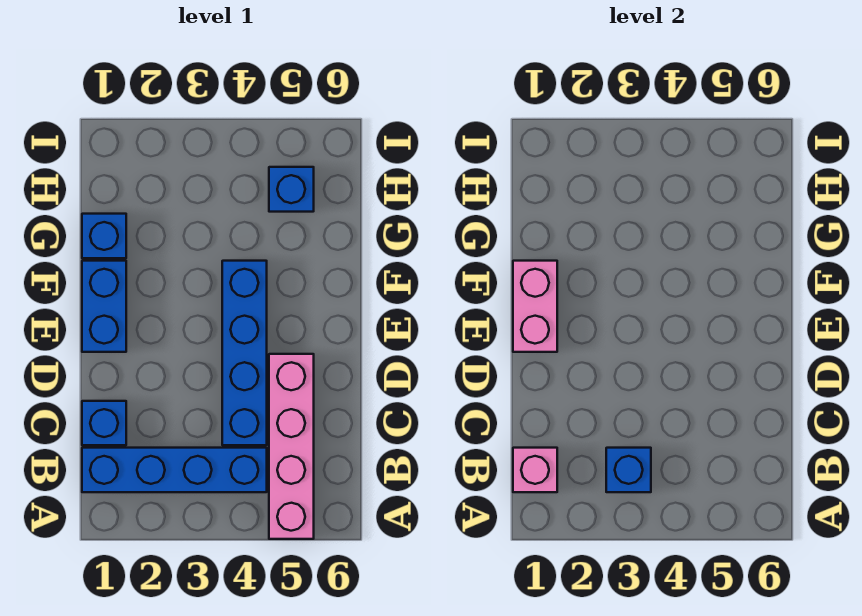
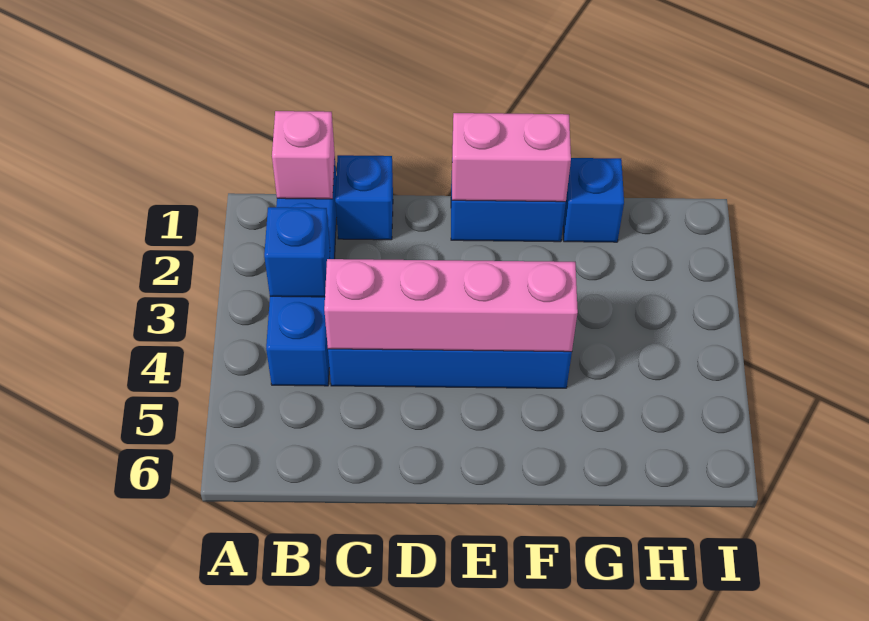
pink brick A5:D5 level 1 -> pink brick C4:F4 level 2
blue brick H5 level 1 -> none

